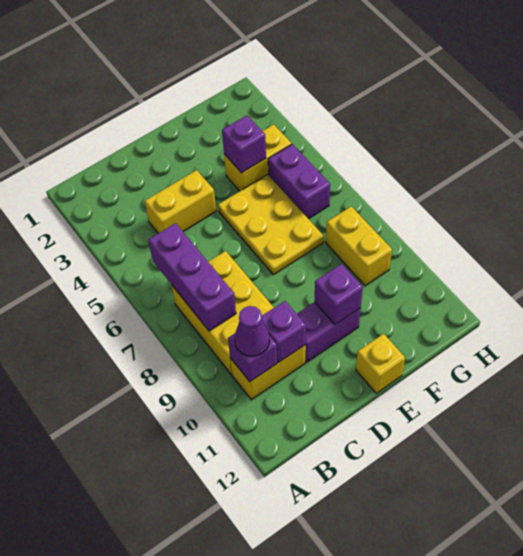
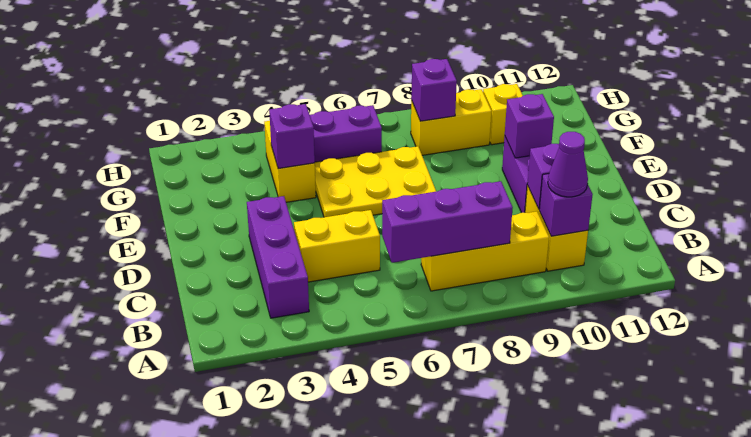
none -> purple brick B3:D3 level 1
yellow brick B7:C9 level 1 -> yellow brick B7:B9 level 1
yellow brick C4:D4 level 1 -> yellow brick C4:C5 level 1
yellow brick E12 level 1 -> yellow brick G10 level 1
none -> purple brick G8 level 2

